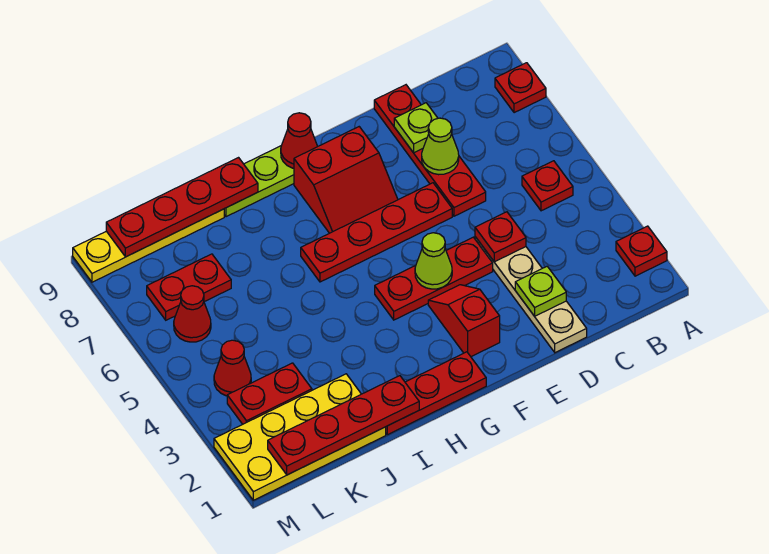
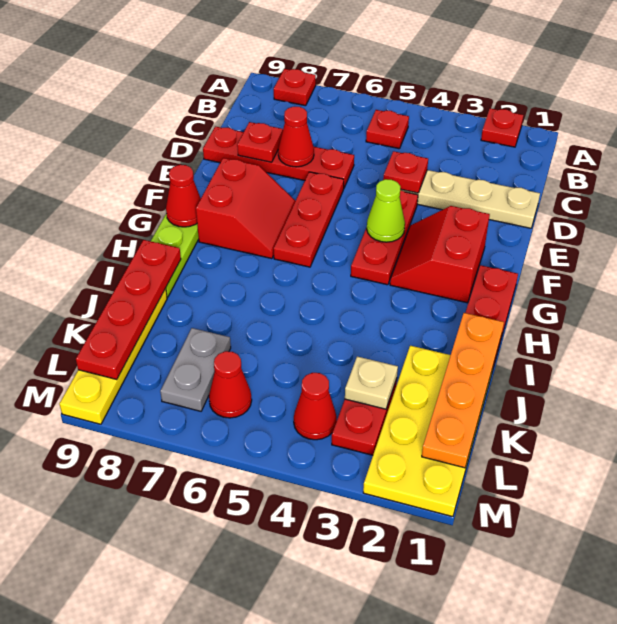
lime plate D2 level 2 -> none
lime cone D7 level 2 -> red cone D7 level 2
lime plate D8 level 2 -> red plate D8 level 2
red plate E6:H6 level 1 -> red plate E6:G6 level 1
red slope F2:F3 level 1 top 2 -> red slope F2:G3 level 1 top 2
red plate I1:L1 level 2 -> orange plate I1:L1 level 2
none -> tan plate K3 level 2
red plate K7:L7 level 1 -> grey plate K7:L7 level 1

